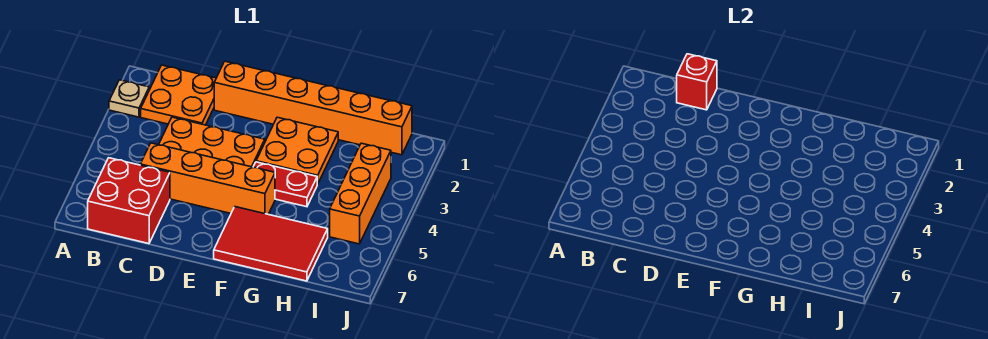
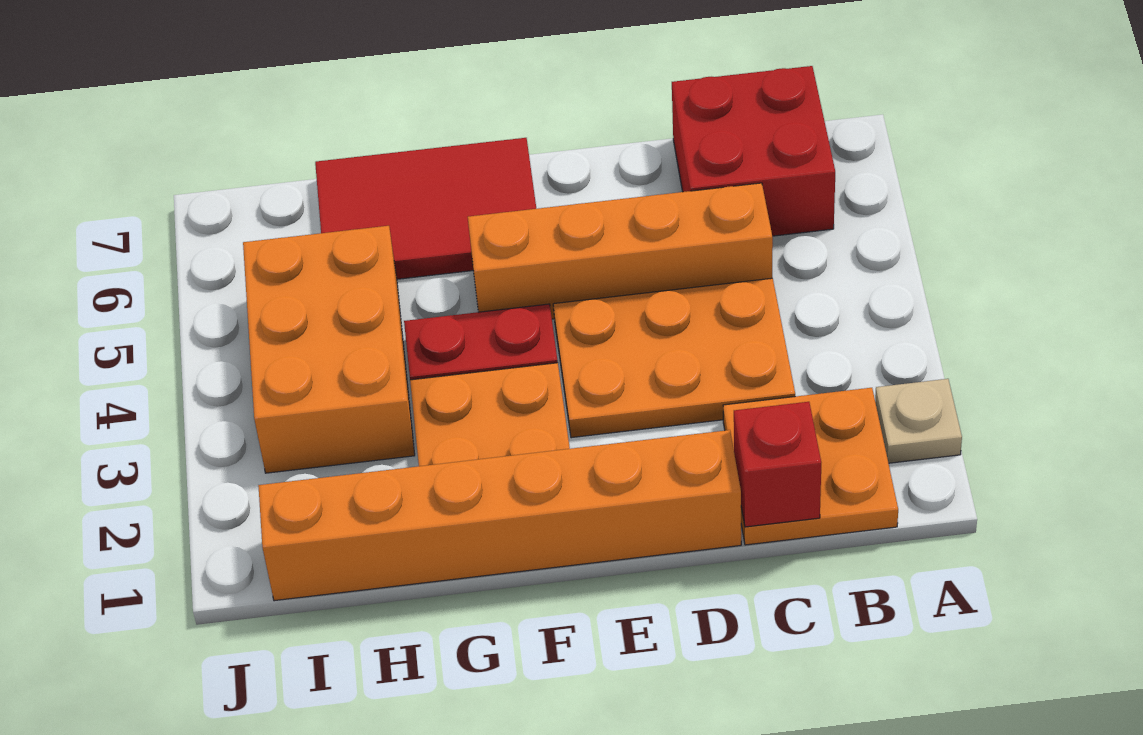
orange brick I3:I5 level 1 -> orange brick H3:I5 level 1

